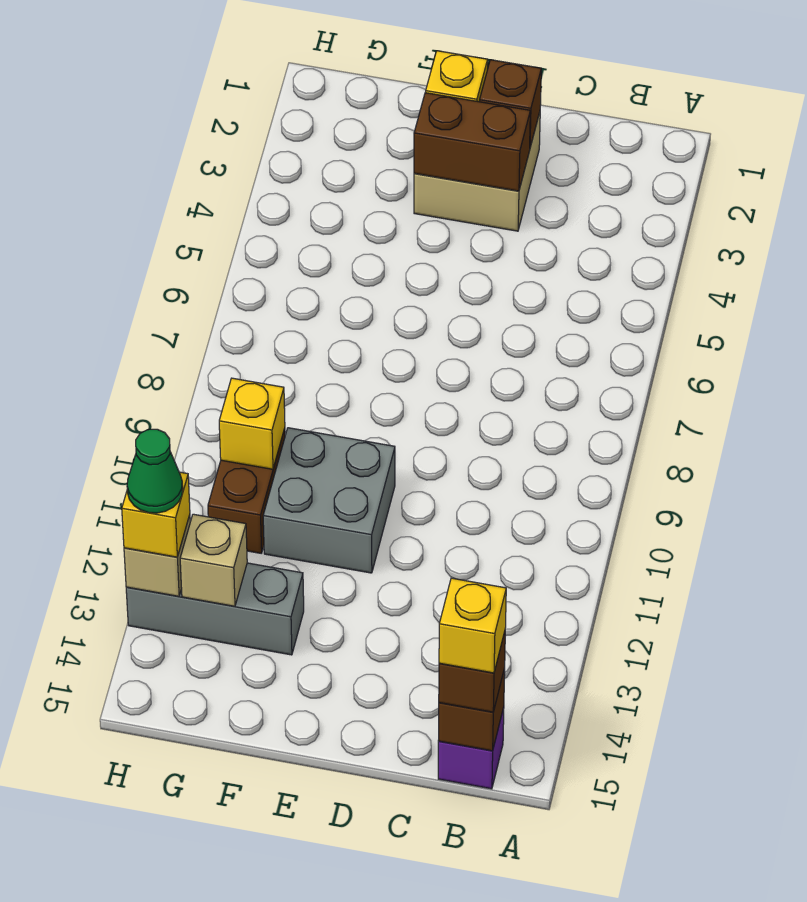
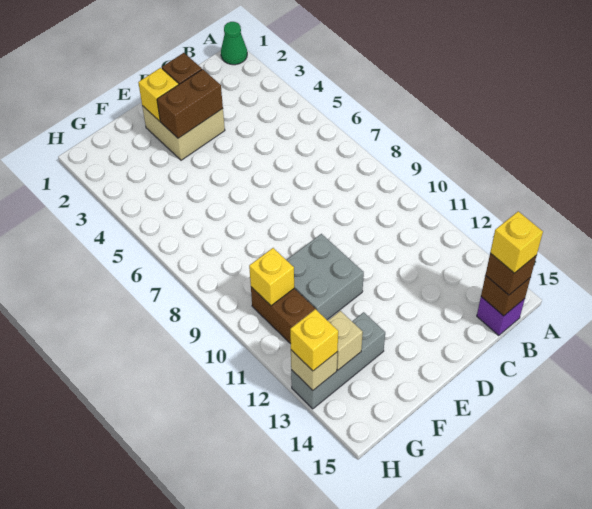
green cone H13 level 4 -> green cone A1 level 1

